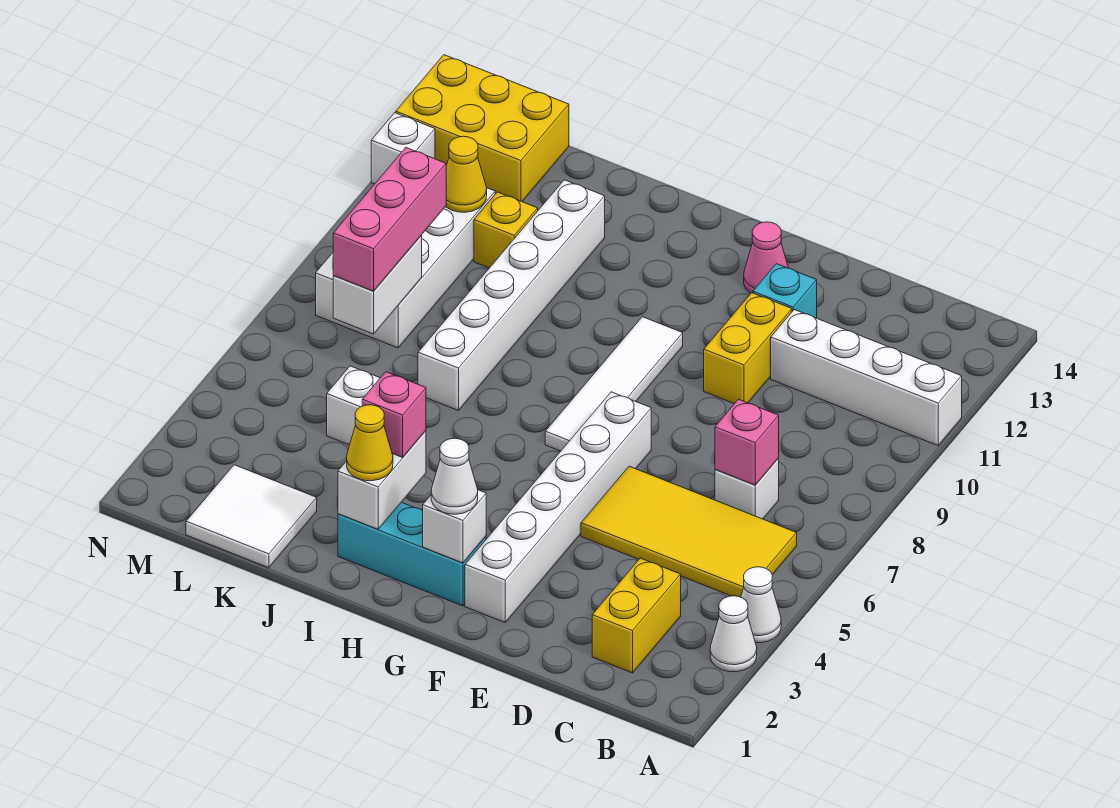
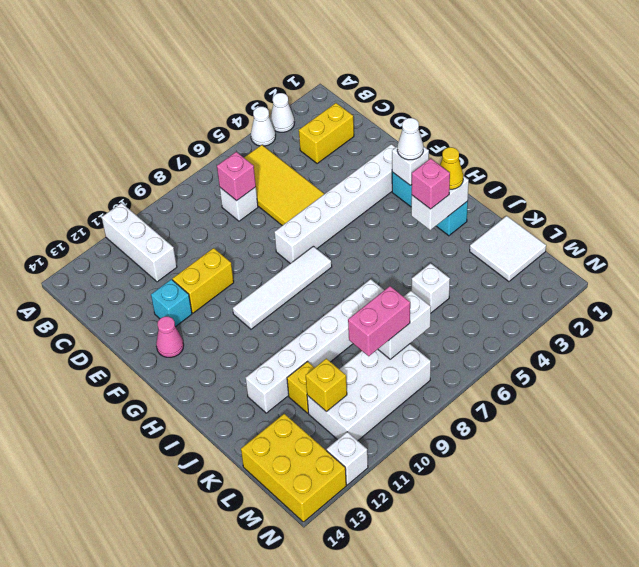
white brick A11:D11 level 1 -> white brick A11:C11 level 1
pink brick L7:L9 level 3 -> pink brick L8:L9 level 3
yellow cone L11 level 2 -> yellow brick L11 level 2

